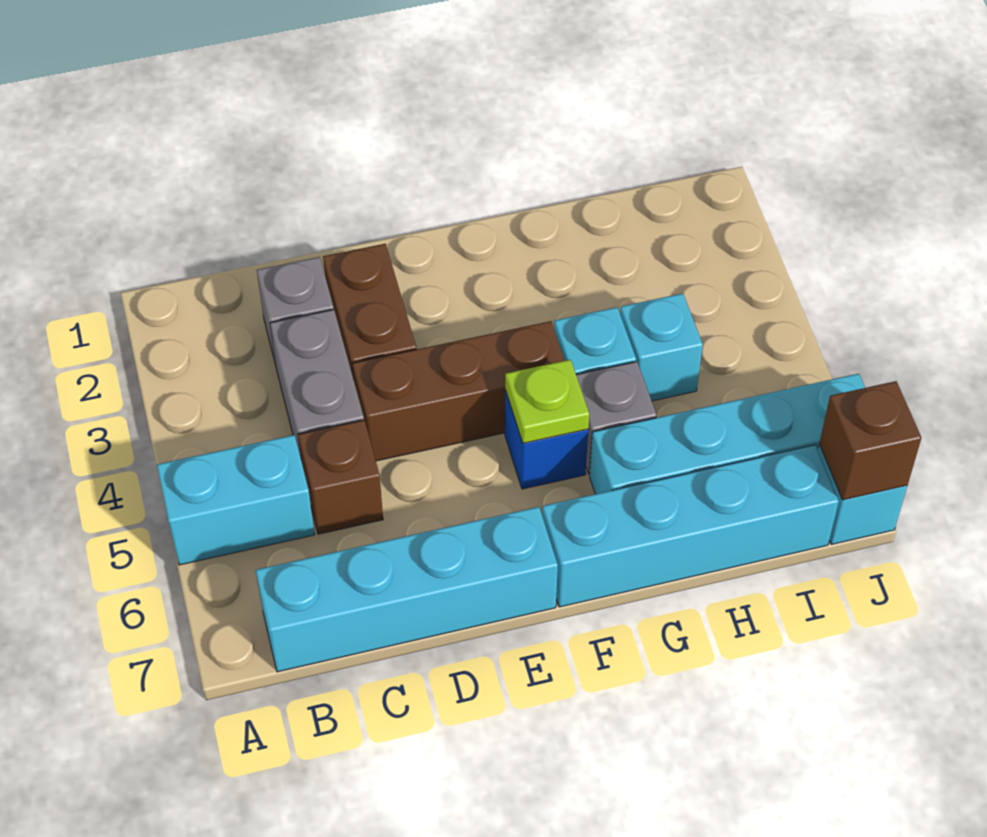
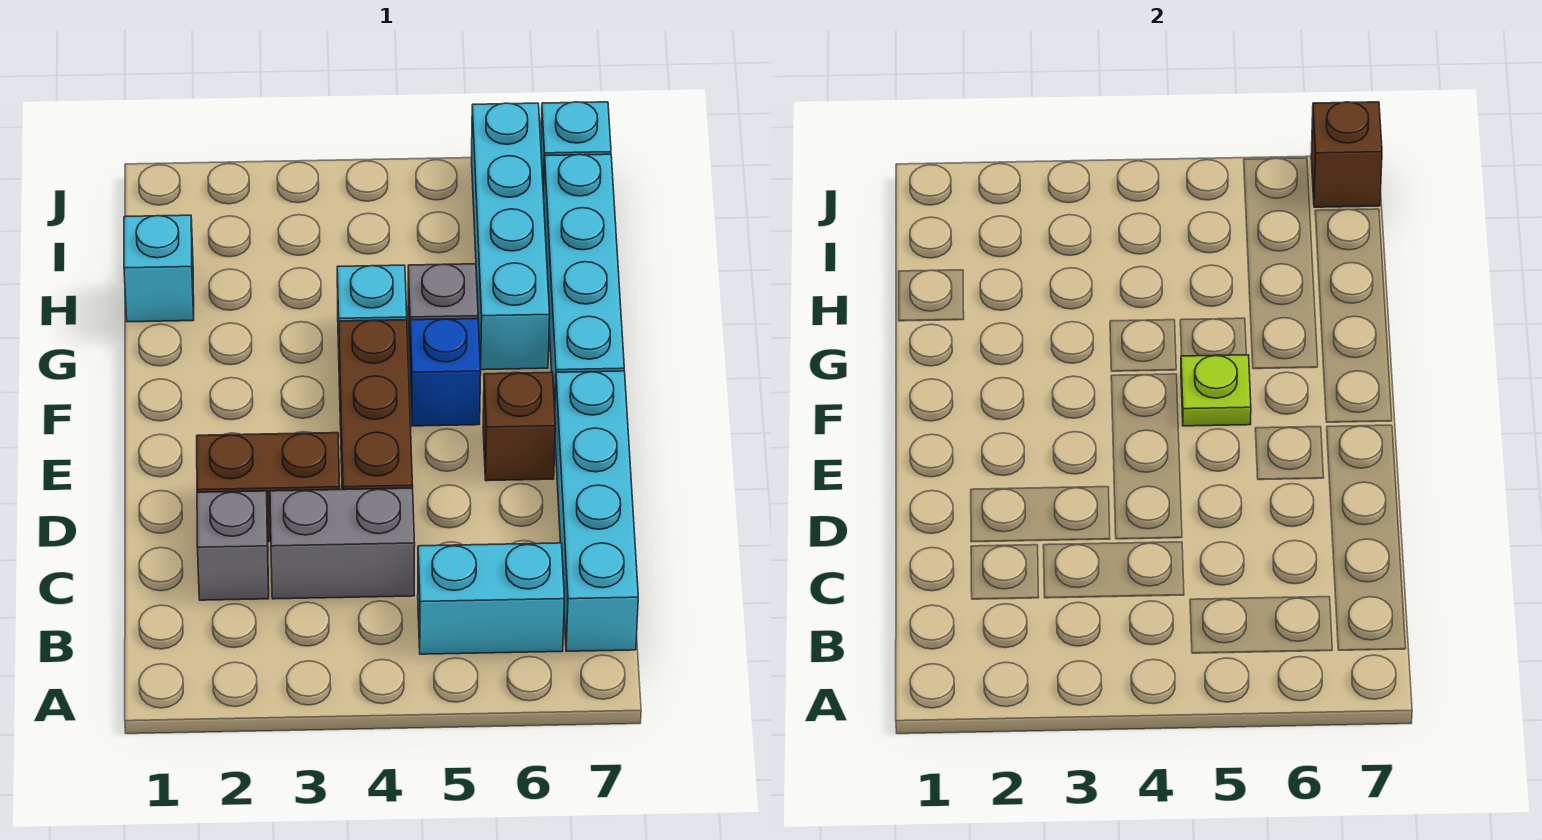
cyan brick A5:B5 level 1 -> cyan brick B5:B6 level 1
brown brick C5 level 1 -> brown brick E6 level 1
cyan brick H4 level 1 -> cyan brick H1 level 1

